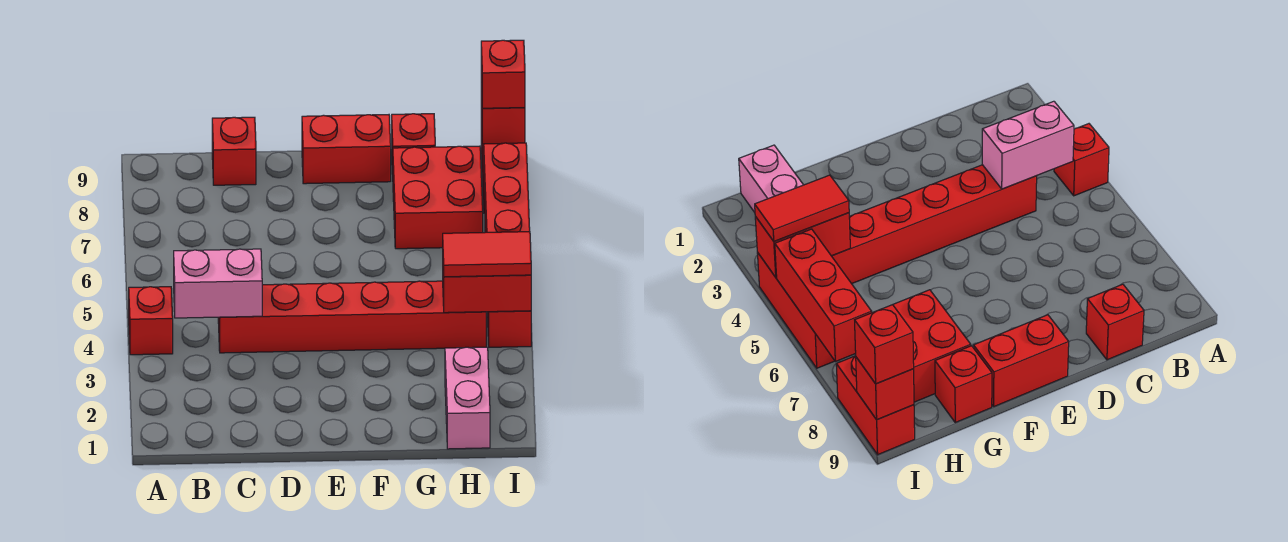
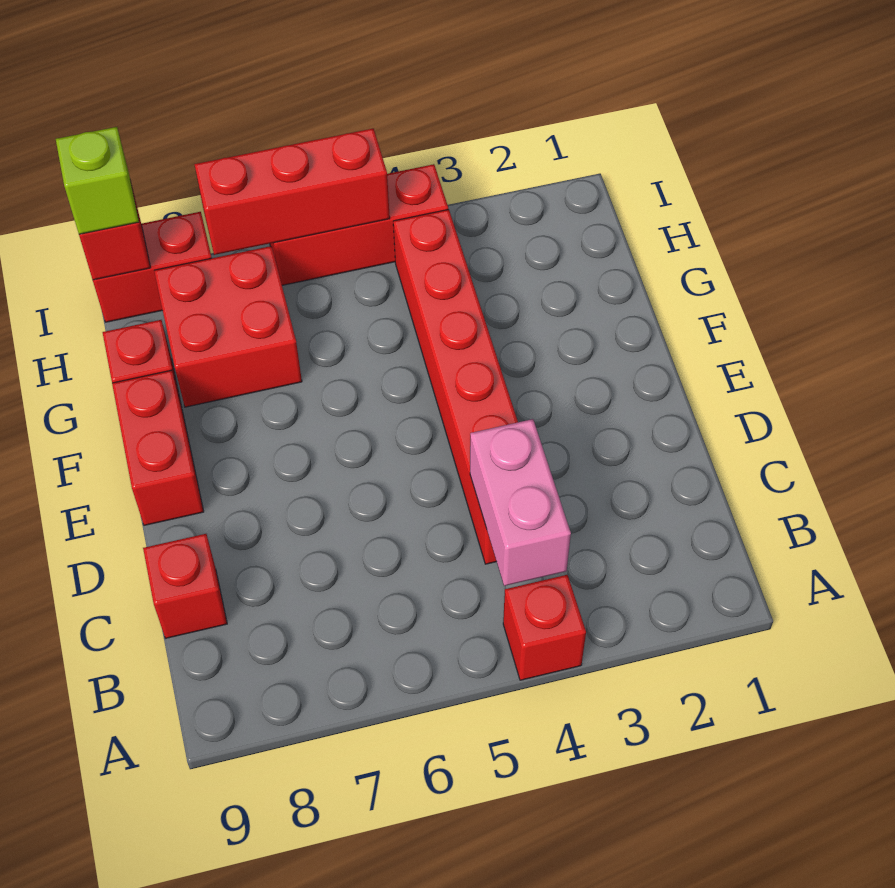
pink brick H1:H2 level 1 -> none
red brick H4:I4 level 2 -> none
red tile H4:I4 level 3 -> none
red brick I9 level 3 -> lime brick I9 level 3

